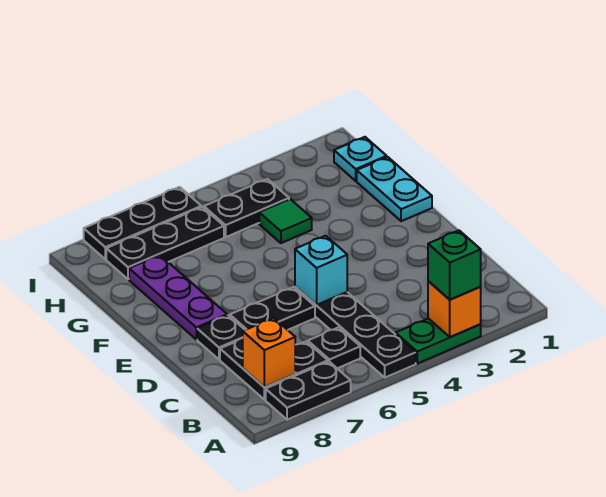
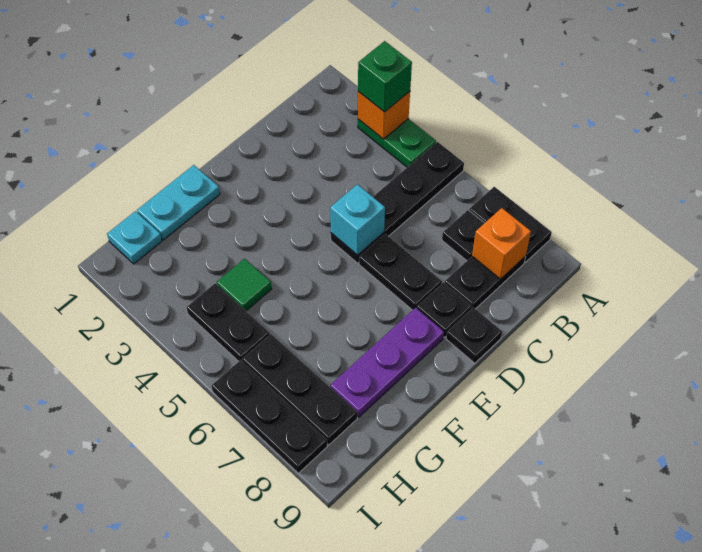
black plate B6 level 1 -> black plate D9 level 1

